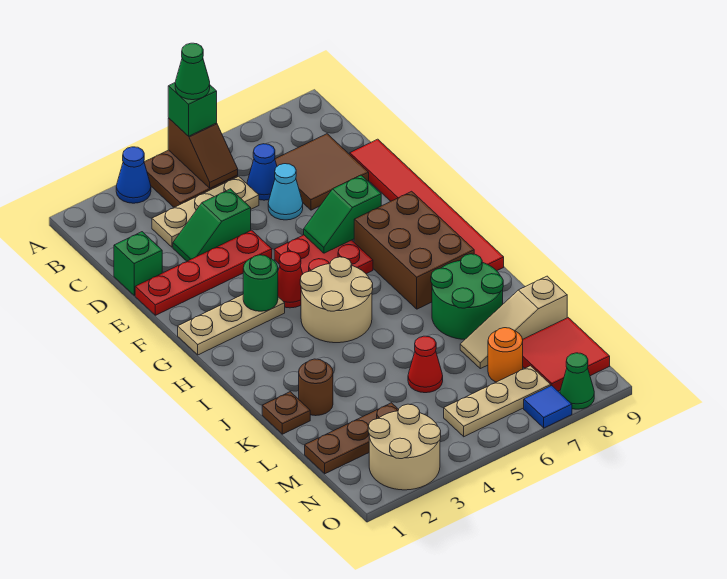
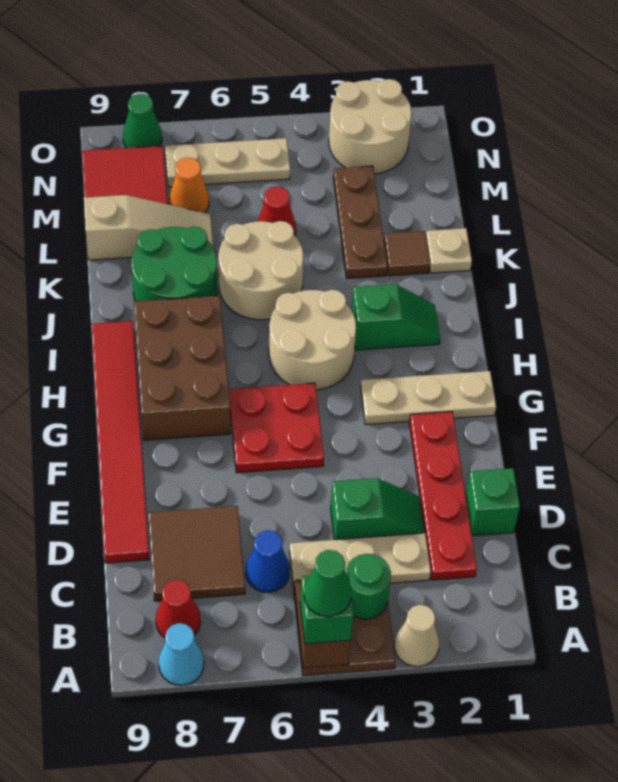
blue cone A3 level 1 -> tan cone A3 level 1
cyan cone D6 level 1 -> cyan cone A8 level 1
red plate E1:E4 level 1 -> red plate C2:F2 level 1
green slope F6:F7 level 2 top 7 -> green slope I2:I3 level 1 top 3
green round brick G3 level 2 -> green round brick B4 level 2
red cone G4 level 1 -> red cone B8 level 1
none -> tan round brick J5:K6 level 1
brown plate K1 level 1 -> tan plate K1 level 1
brown round brick K2 level 1 -> brown tile K2 level 1
brown plate M1:M3 level 1 -> brown plate K3:M3 level 1
orange round brick M7 level 1 -> orange cone M7 level 1
blue tile O7 level 1 -> none

